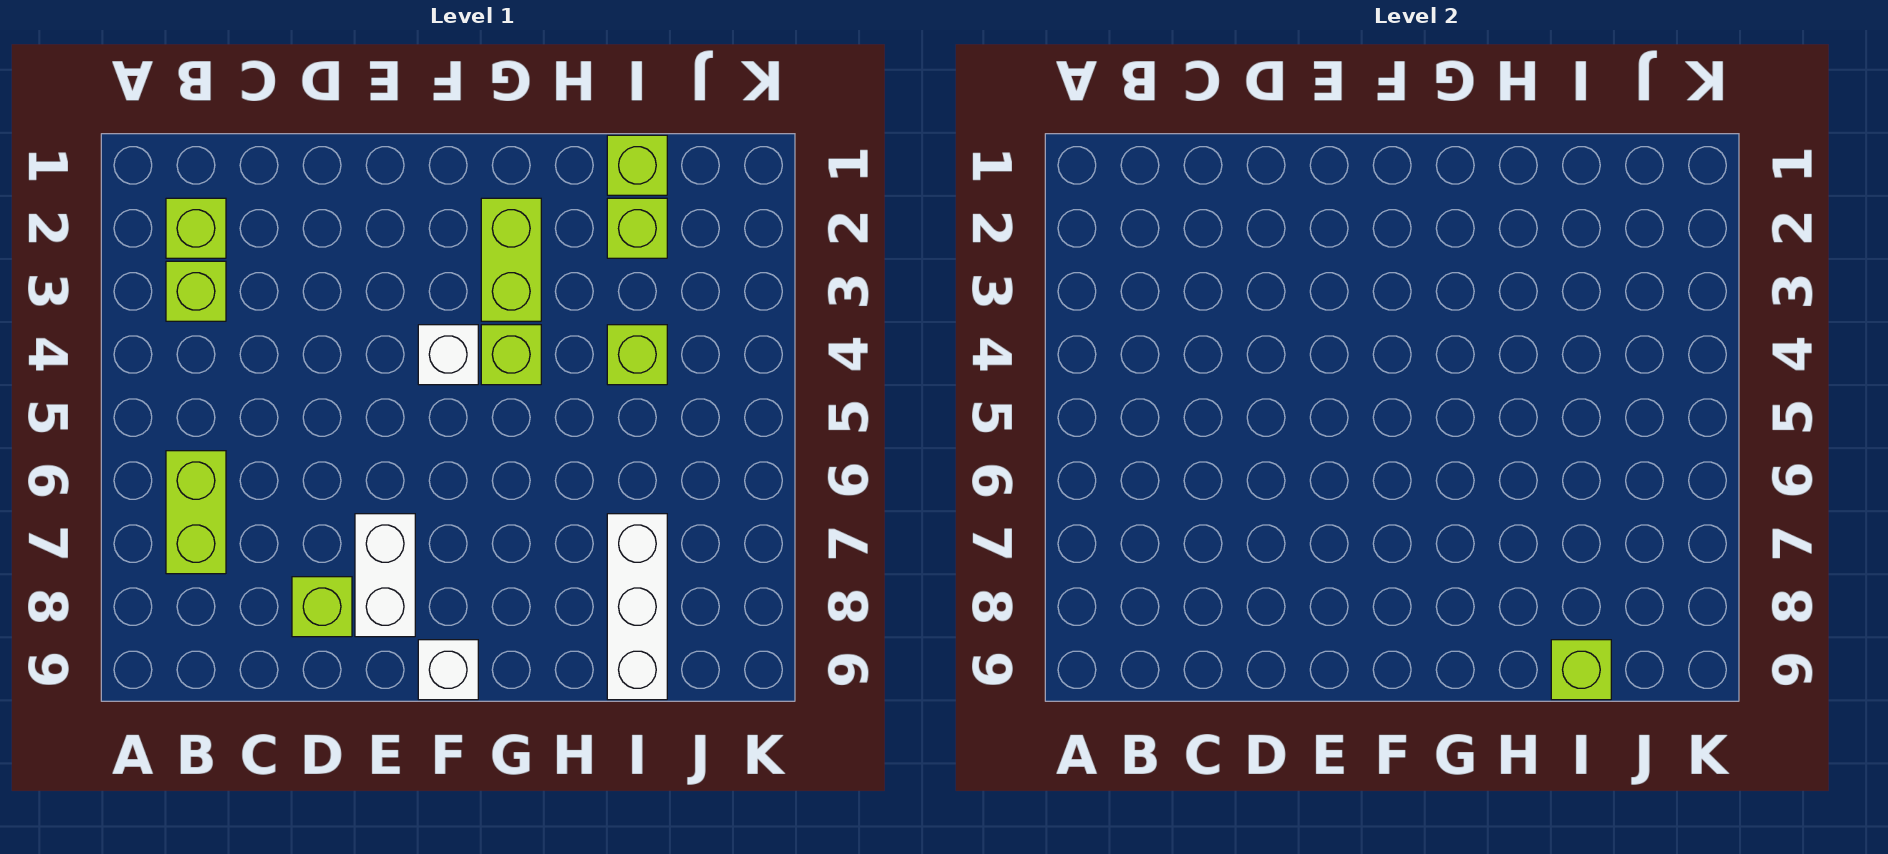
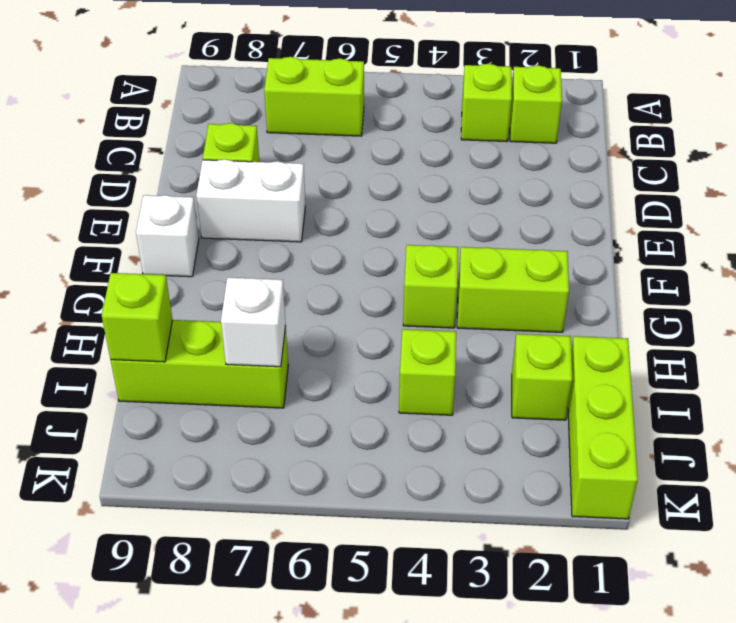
white brick F4 level 1 -> white brick I7 level 2
lime brick I1 level 1 -> lime brick I1:K1 level 1
white brick I7:I9 level 1 -> lime brick I7:I9 level 1

